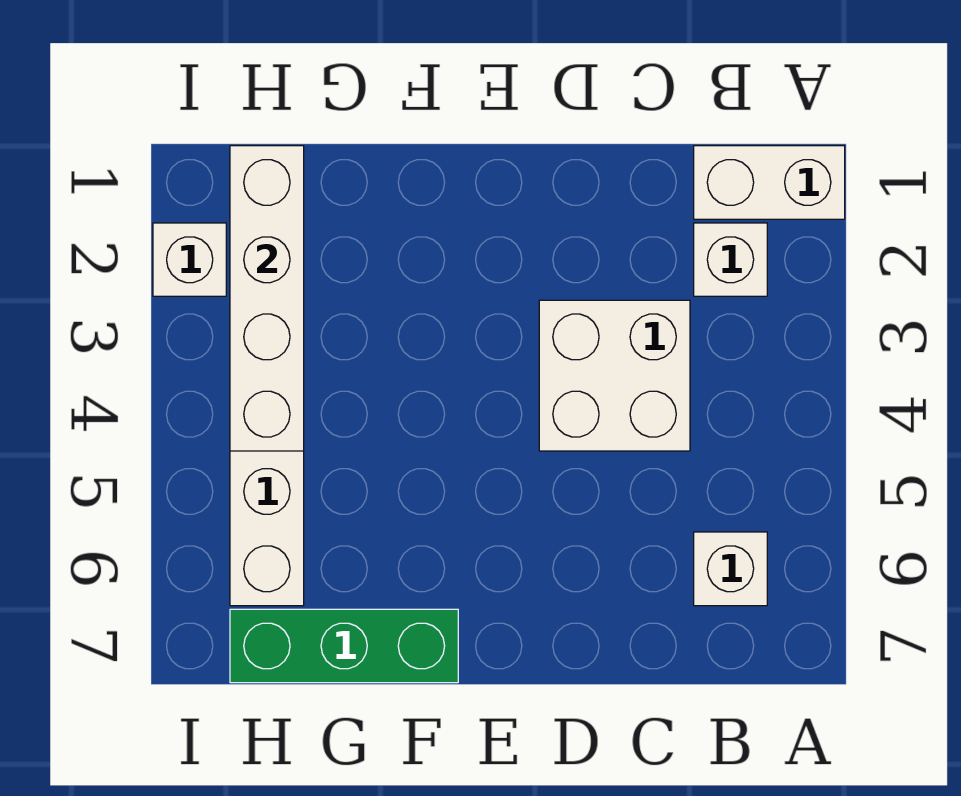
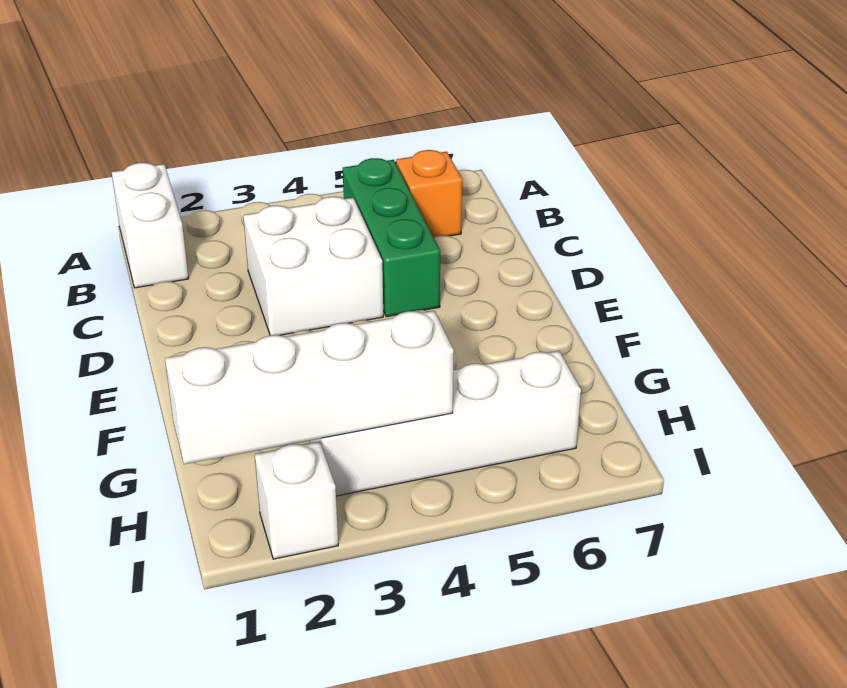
white brick B2 level 1 -> none
white brick B6 level 1 -> orange brick B6 level 1
green brick F7:H7 level 1 -> green brick B5:D5 level 1

